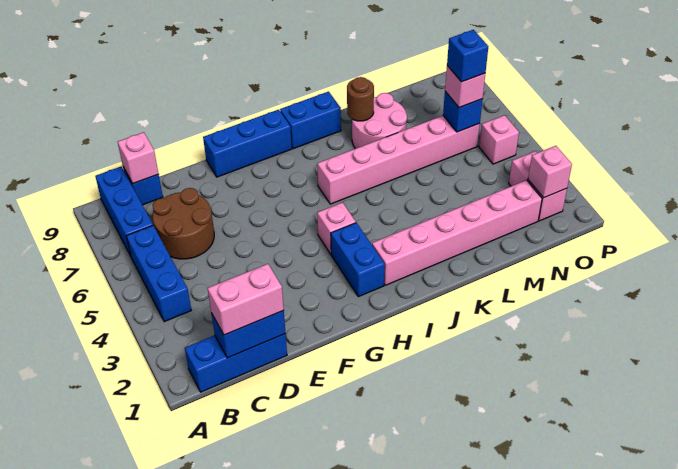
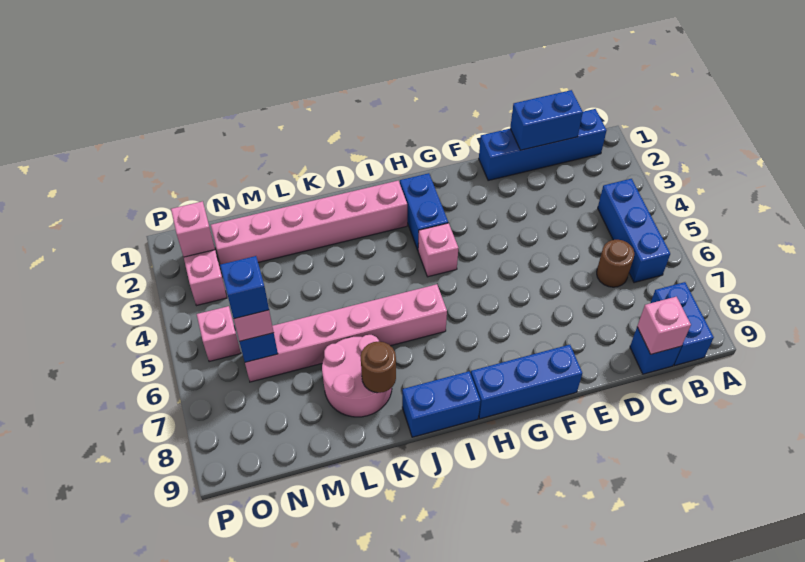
blue brick B1:D1 level 1 -> blue brick B1:E1 level 1
blue brick B7:B9 level 1 -> blue brick B8:B9 level 1
pink brick C1:D1 level 3 -> none
brown round brick C6:D7 level 1 -> brown round brick C6 level 1

